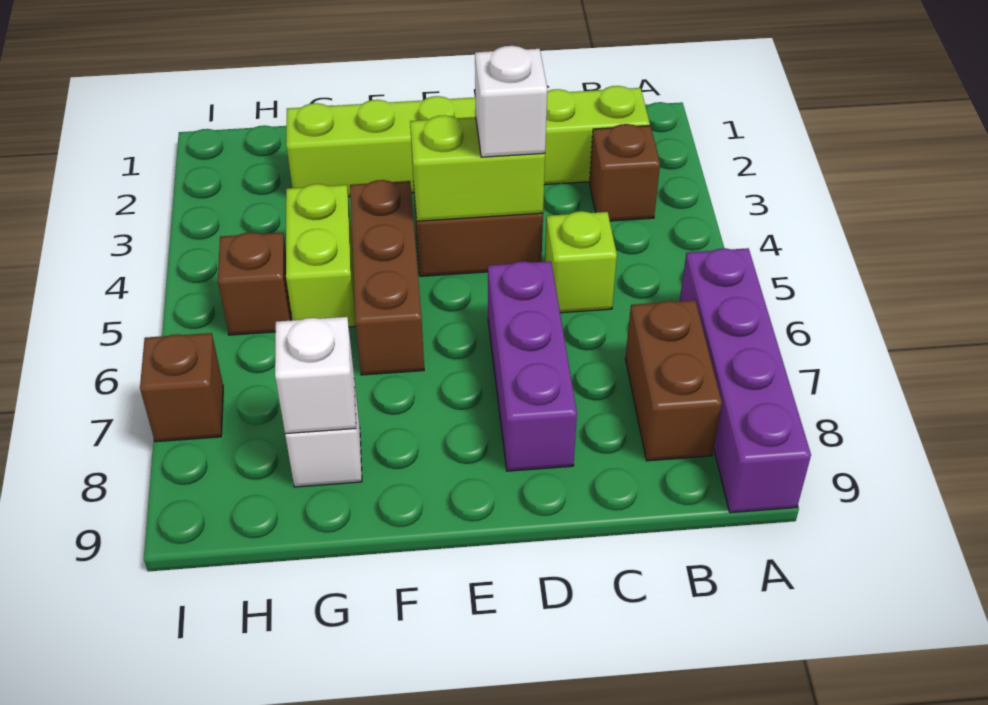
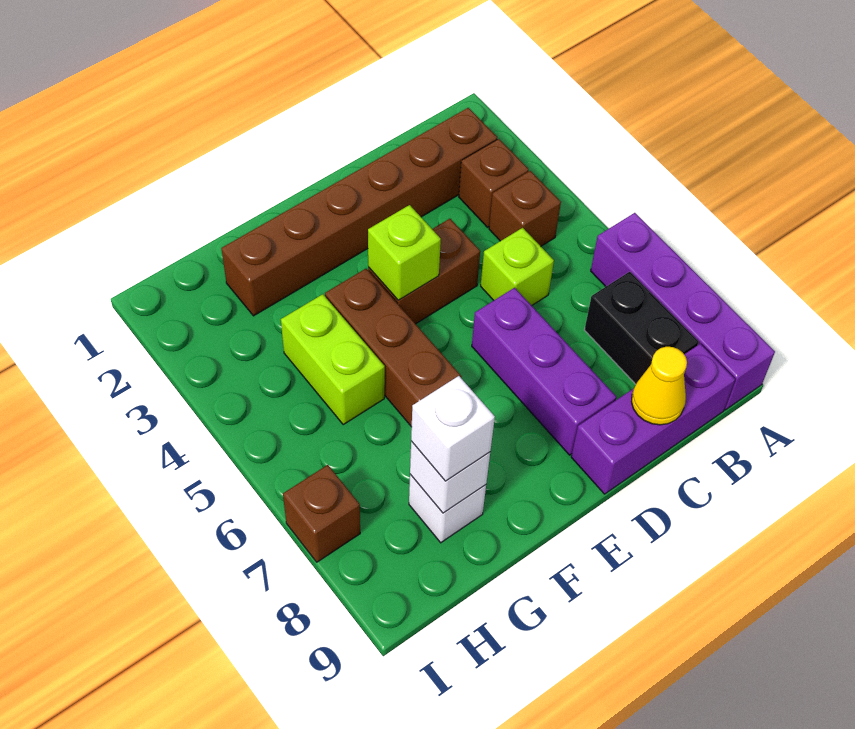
lime brick B2:G2 level 1 -> brown brick B2:G2 level 1
brown brick B7:B8 level 1 -> black brick B7:B8 level 1
none -> purple brick B9:D9 level 1
none -> yellow cone C9 level 2
lime brick D4:E4 level 2 -> lime brick E4 level 2
white brick D4 level 3 -> white brick G8 level 3
brown brick H5 level 1 -> brown brick B4 level 1

